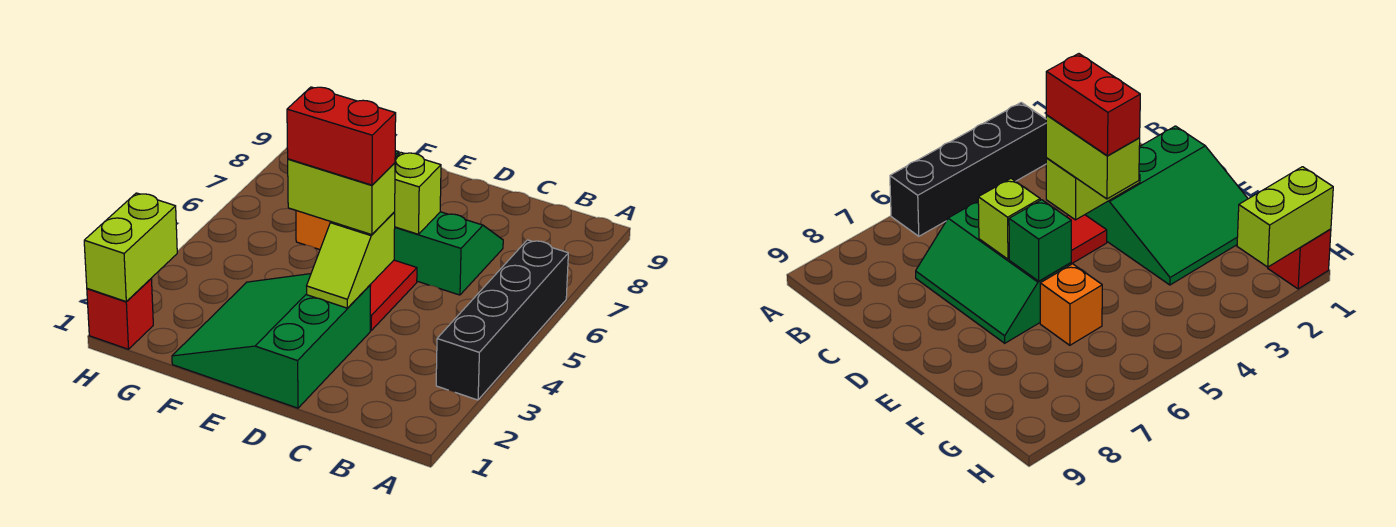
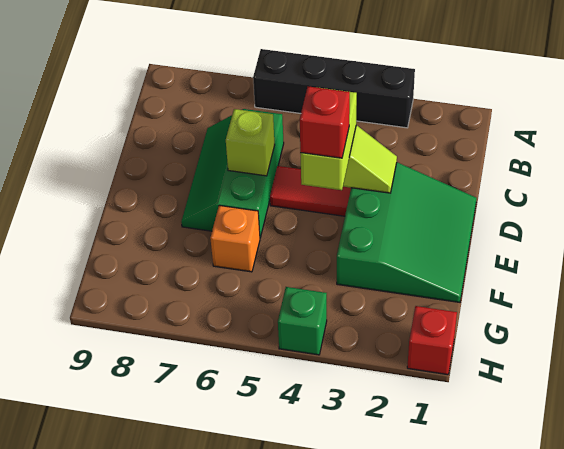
green slope D1:F3 level 1 top D -> green slope D1:F3 level 1 top 3
red brick D4:E4 level 4 -> red brick E4 level 4
green brick E6 level 2 -> green brick H4 level 1
lime brick H1:H2 level 2 -> none

